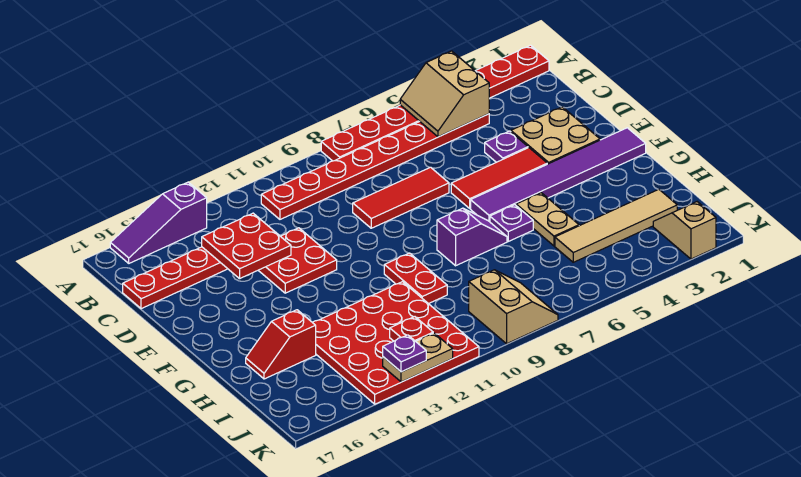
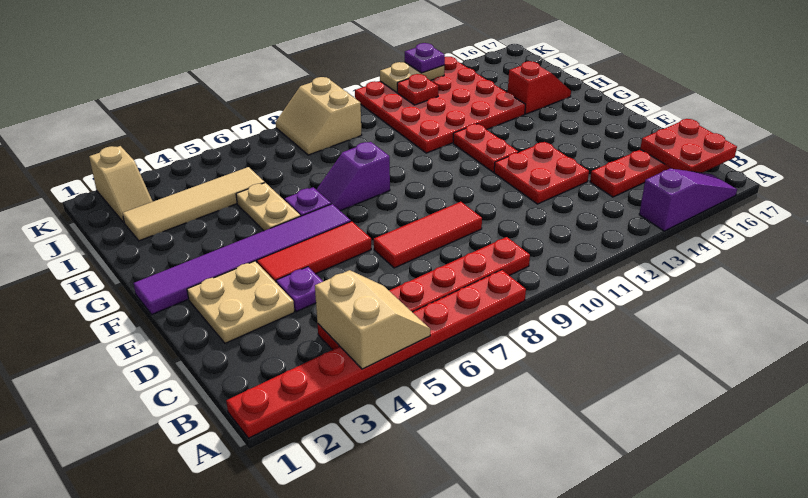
red plate B4:B11 level 1 -> red plate B4:B9 level 1
red plate C13:D14 level 2 -> red plate B16:C17 level 2
red plate G10:H10 level 1 -> red plate F12:G12 level 1

